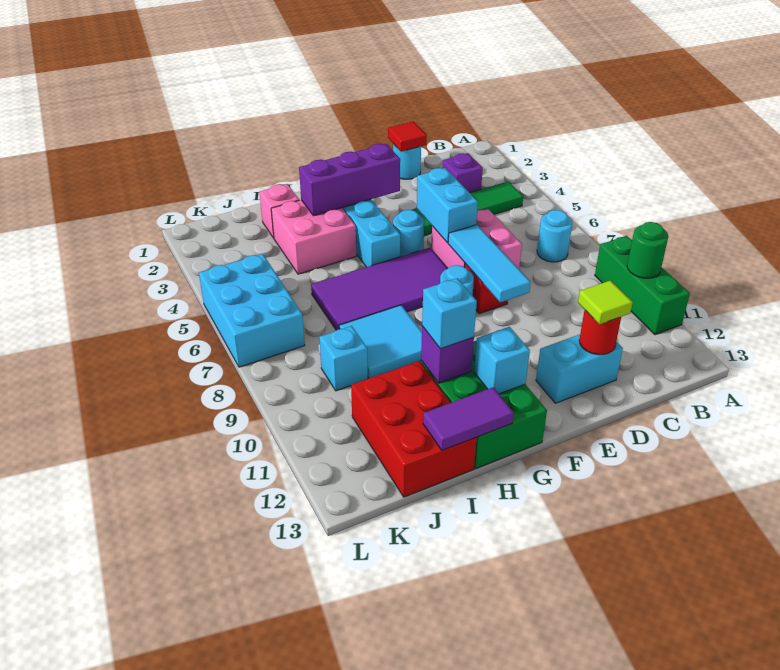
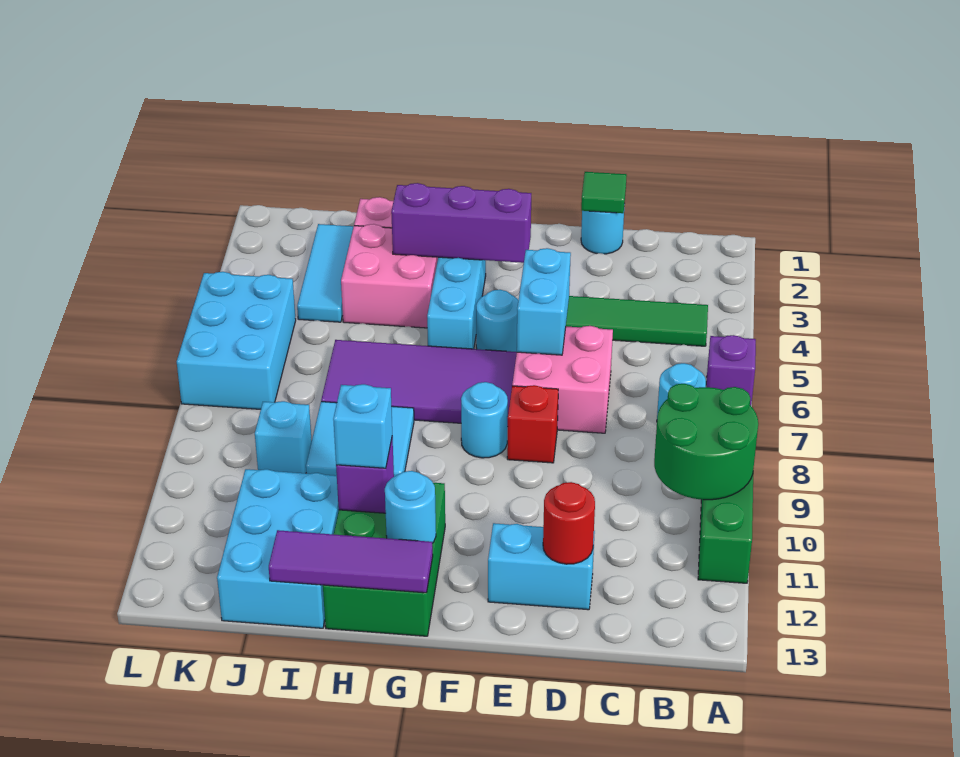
green round brick A10 level 2 -> green round brick A9:B10 level 2
purple brick C3 level 1 -> purple brick A6 level 1
red tile D1 level 2 -> green tile D1 level 2
lime tile D12 level 3 -> none
cyan tile E7:E9 level 2 -> cyan tile J2:J4 level 1
cyan brick G12 level 2 -> cyan round brick G12 level 2
purple tile H13:I13 level 2 -> purple tile G13:I13 level 2
red brick I11:J13 level 1 -> cyan brick I11:J13 level 1

